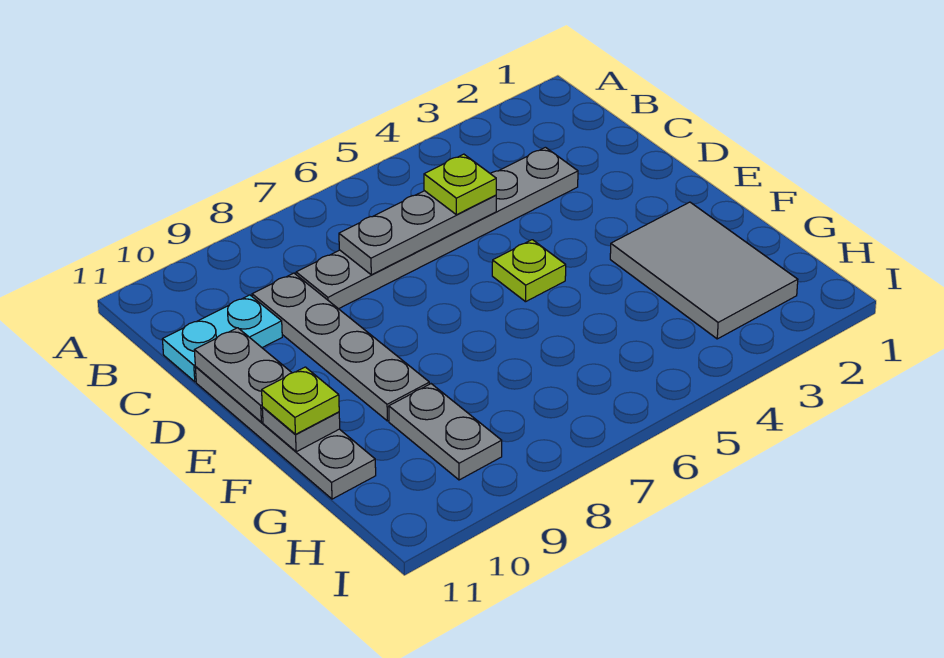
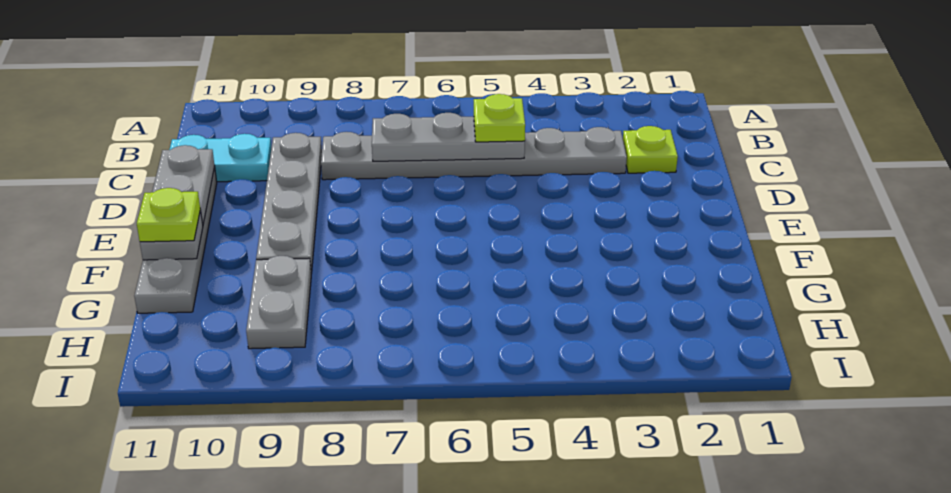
lime plate E5 level 1 -> lime plate C2 level 1
grey tile F2:H3 level 1 -> none

